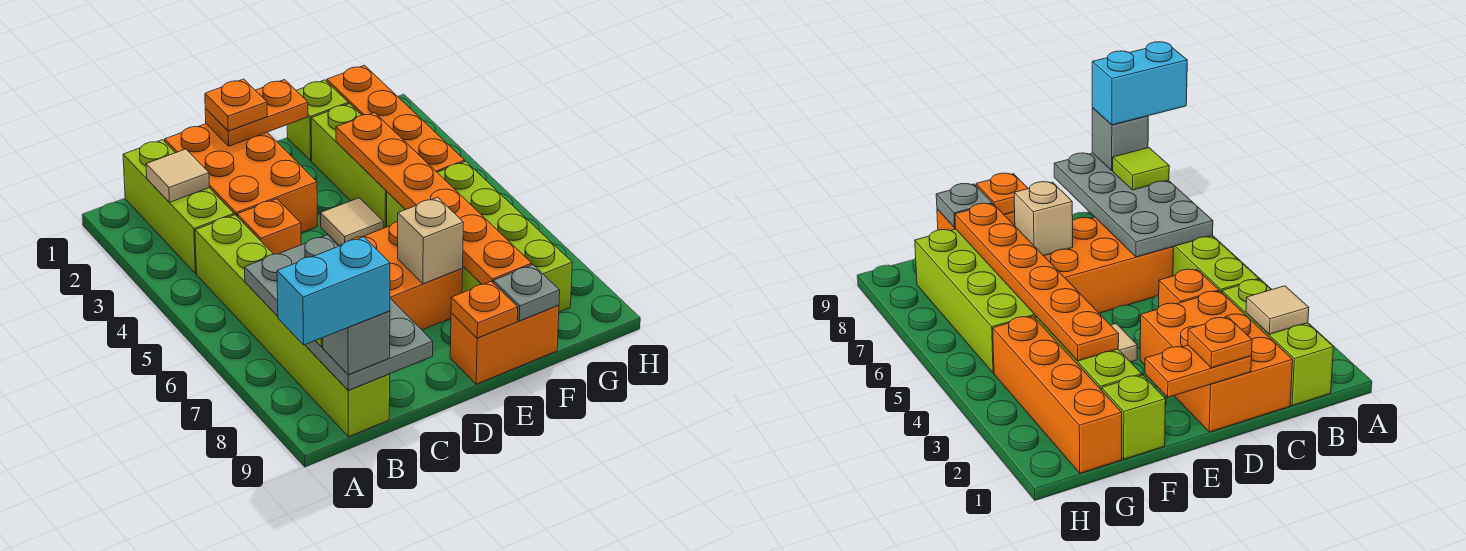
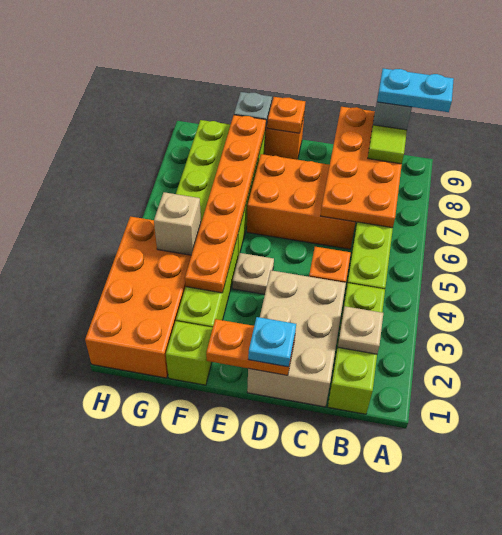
cyan brick A9:B9 level 4 -> cyan plate A9:B9 level 4
tan tile B2 level 2 -> tan plate B2 level 2
grey plate B6:C9 level 2 -> orange plate B6:C9 level 2
orange brick C1:D3 level 1 -> tan brick C1:D3 level 1
orange plate D1 level 3 -> cyan plate D1 level 3
tan tile E4 level 1 -> tan plate E4 level 1
tan brick E7 level 2 -> tan brick G4 level 2
orange brick G1:G4 level 1 -> orange brick G1:H4 level 1

